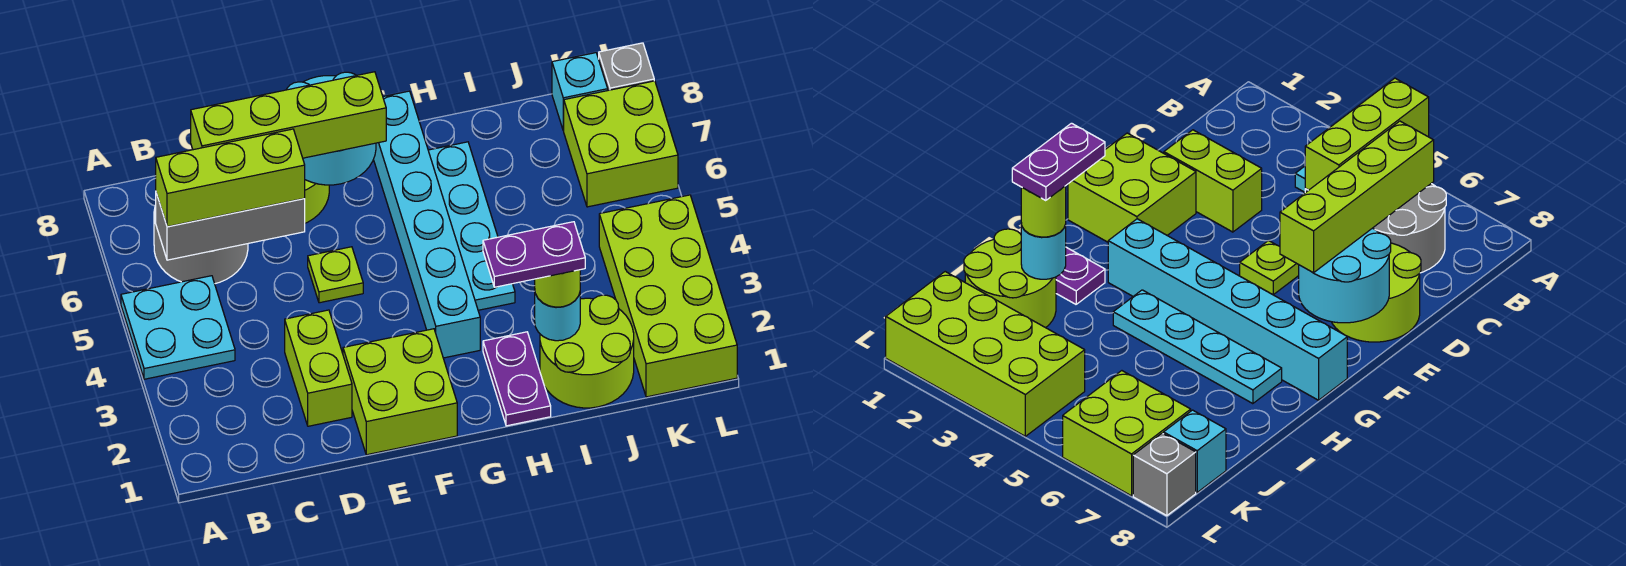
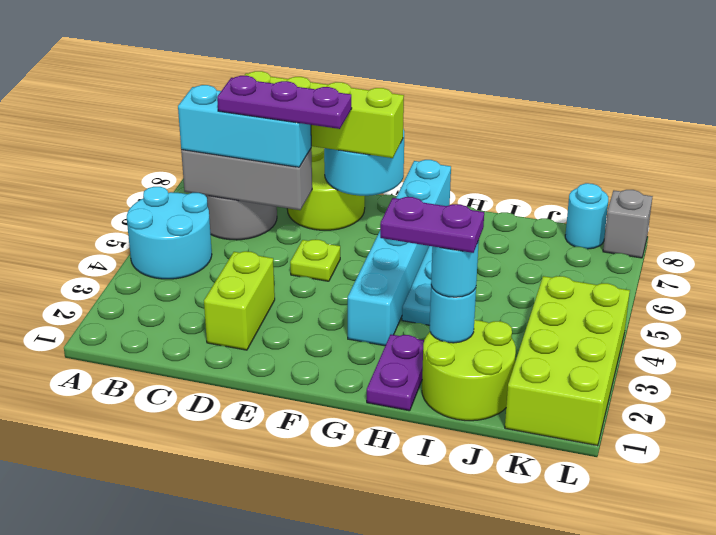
cyan plate A4:B5 level 1 -> cyan round brick A4:B5 level 1
lime brick B6:D6 level 3 -> cyan brick B6:D6 level 3
none -> purple plate C6:E6 level 4
lime brick E1:F2 level 1 -> none
lime round brick I2 level 3 -> cyan round brick I2 level 3
lime brick K6:L7 level 1 -> none
cyan brick K8 level 1 -> cyan round brick K8 level 1

